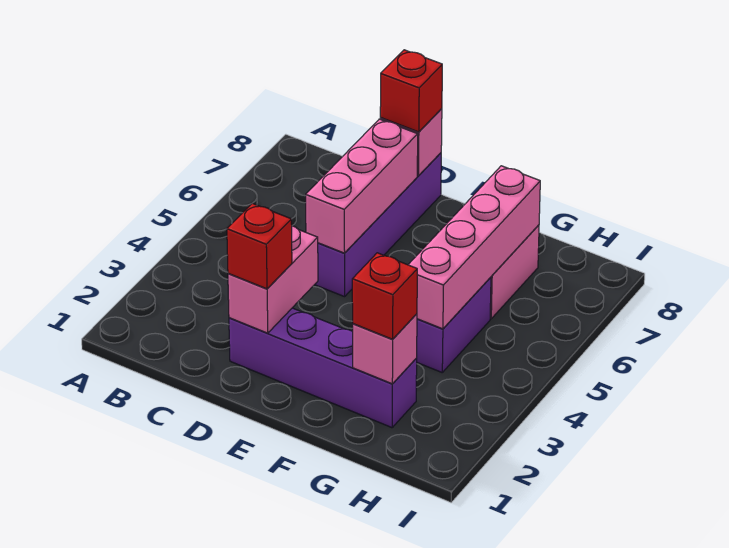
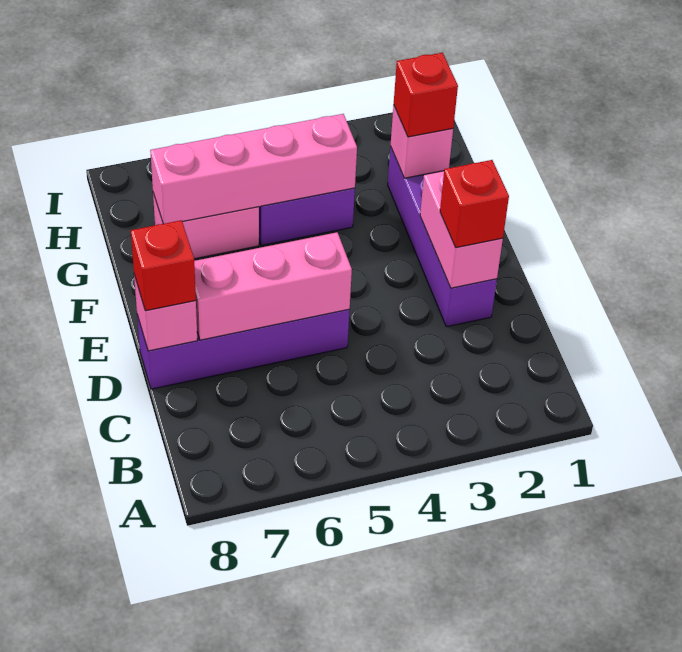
pink brick D2:D3 level 2 -> pink brick D2:E2 level 2

